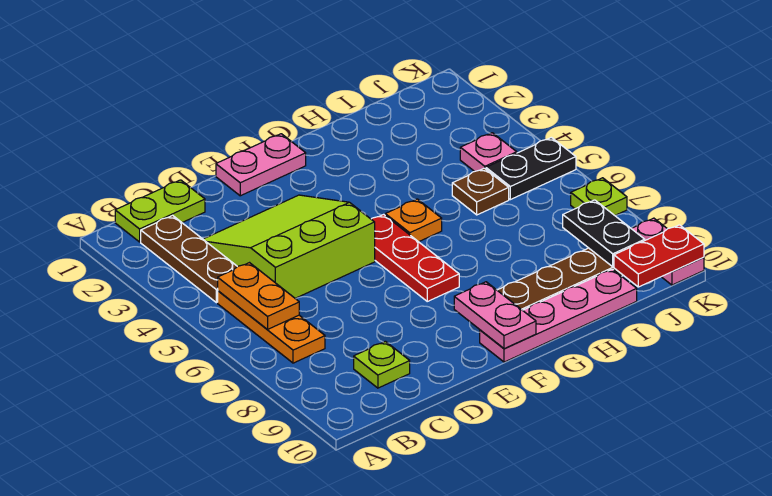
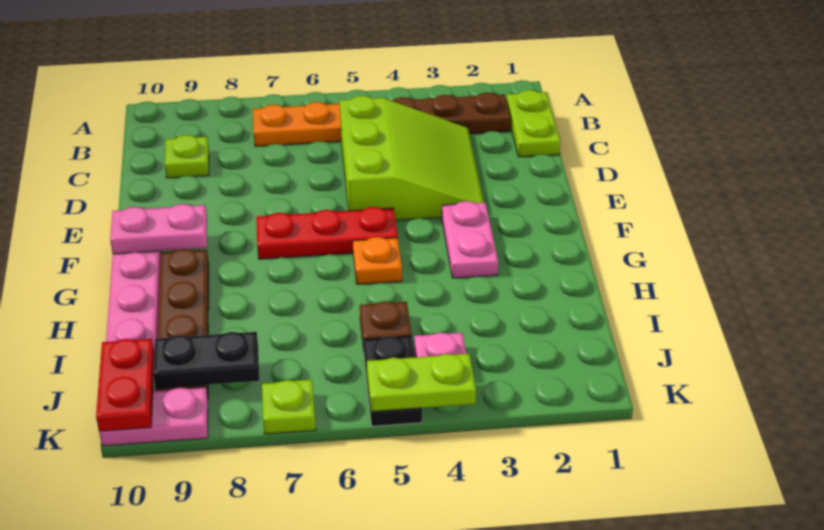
orange plate B5:B6 level 2 -> none
pink plate E1:F1 level 1 -> pink plate F3:G3 level 1
none -> lime plate K4:K5 level 2

